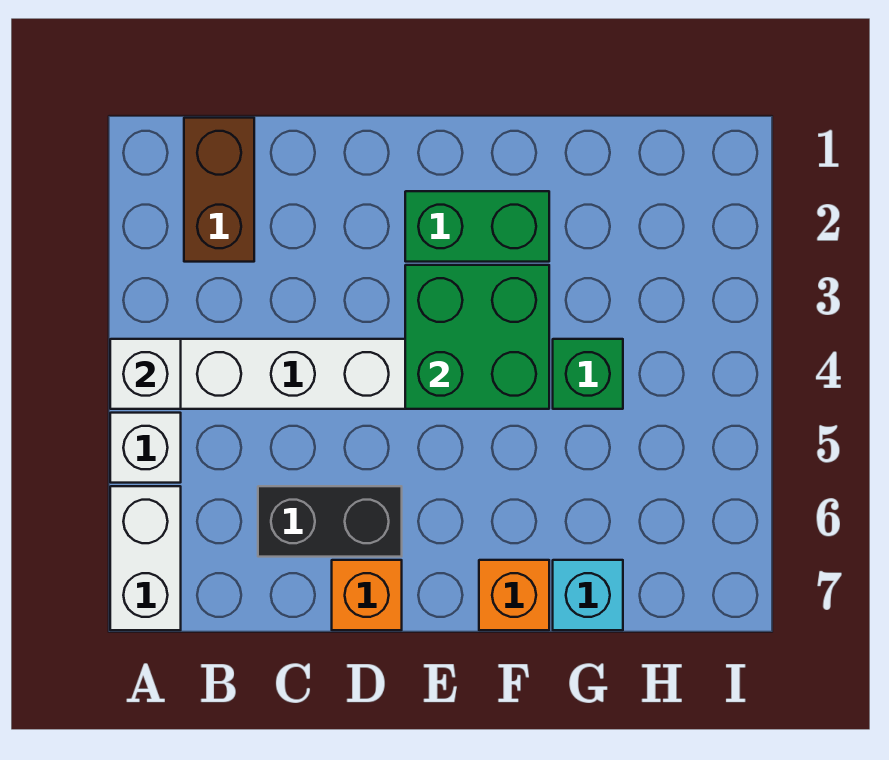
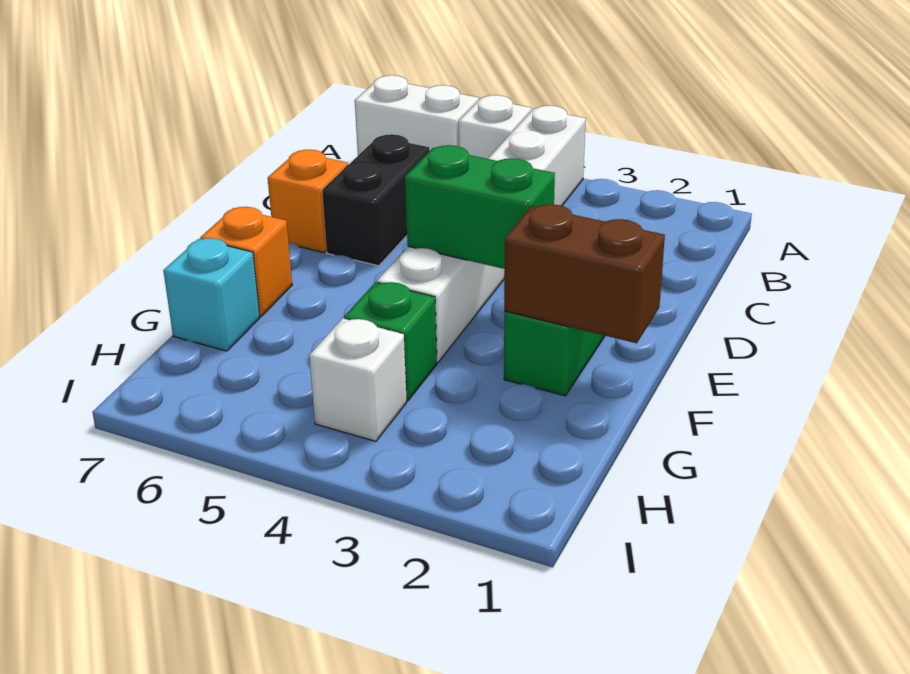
white brick A4 level 2 -> white brick H4 level 1
brown brick B1:B2 level 1 -> brown brick F1:F2 level 2
green brick E3:F4 level 2 -> green brick E3:E4 level 2

